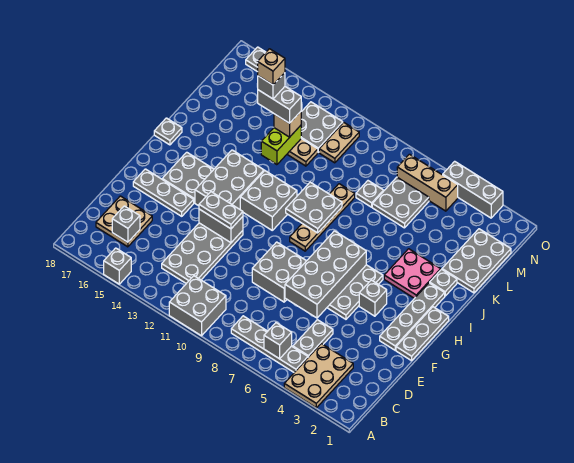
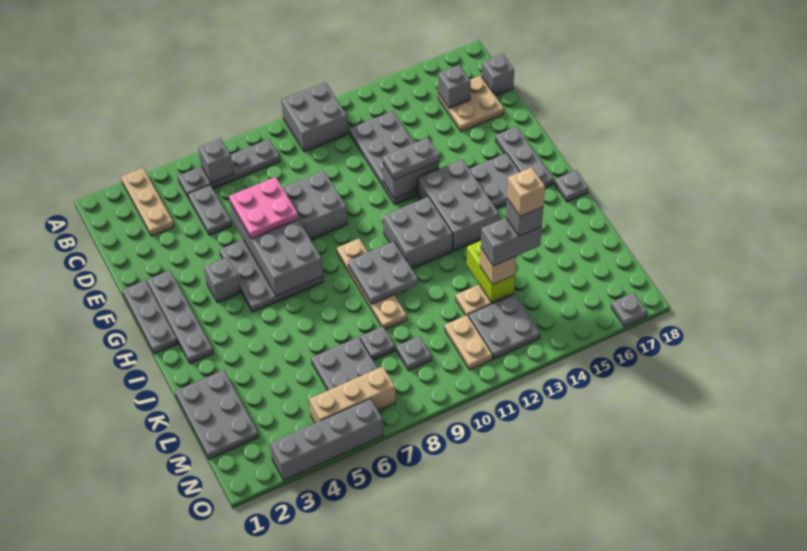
tan plate A3:C4 level 1 -> tan plate A3:C3 level 1
grey brick A15 level 1 -> grey brick C18 level 1
grey plate F15:F17 level 1 -> grey plate F17:H17 level 1
pink plate I3:J4 level 1 -> pink plate E6:F7 level 3
grey plate J2 level 1 -> grey plate M9 level 1
grey brick O3:O5 level 1 -> grey brick O3:O6 level 1

